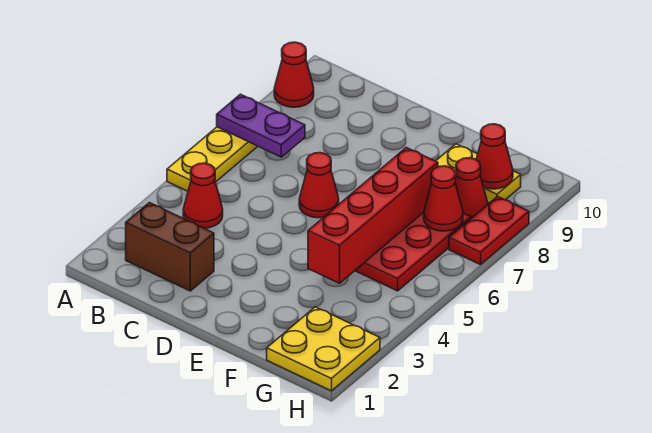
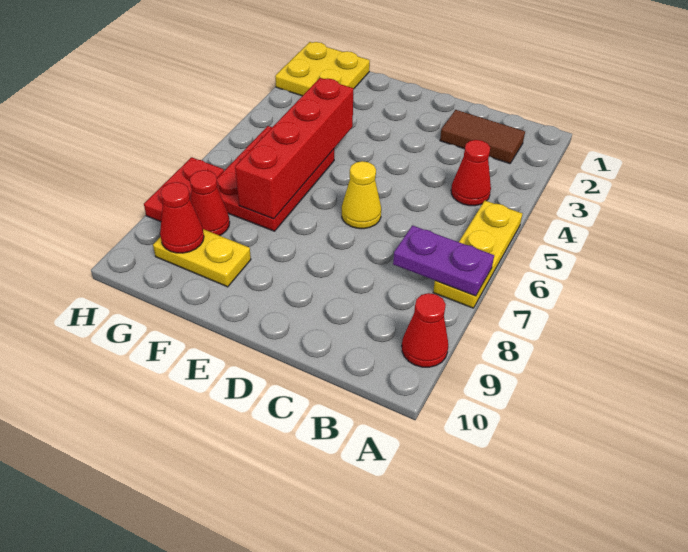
brown brick B2:C2 level 1 -> brown tile B2:C2 level 1
red cone D6 level 1 -> yellow cone D6 level 1
red cone G7 level 2 -> none

